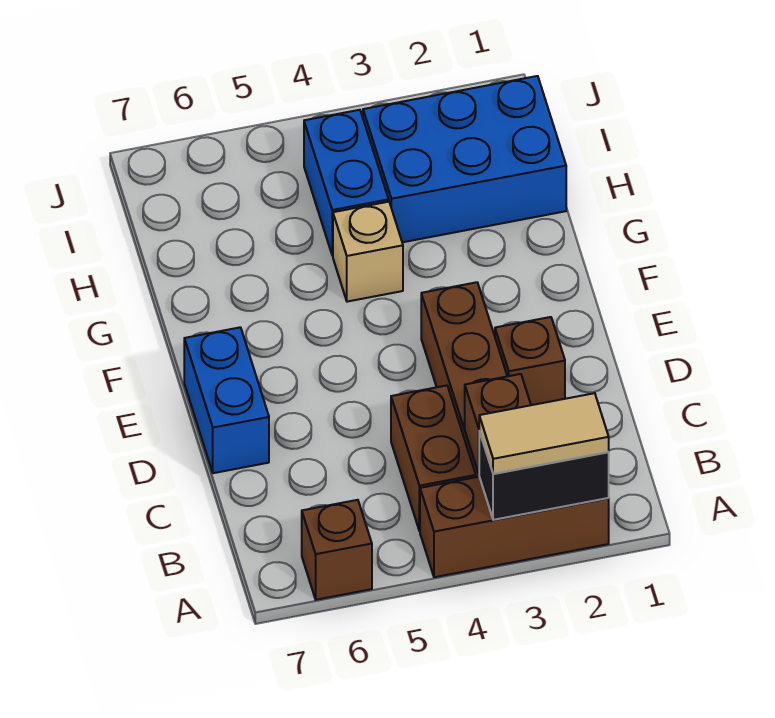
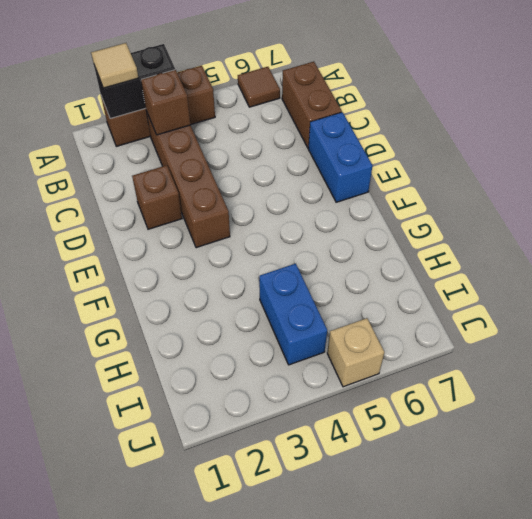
tan tile A2:A3 level 3 -> tan tile A2 level 3
brown brick A6 level 1 -> brown tile A6 level 1
brown brick B4:C4 level 1 -> brown brick B7:C7 level 1
tan brick G4 level 1 -> tan brick J5 level 1
blue brick H1:I3 level 1 -> none

